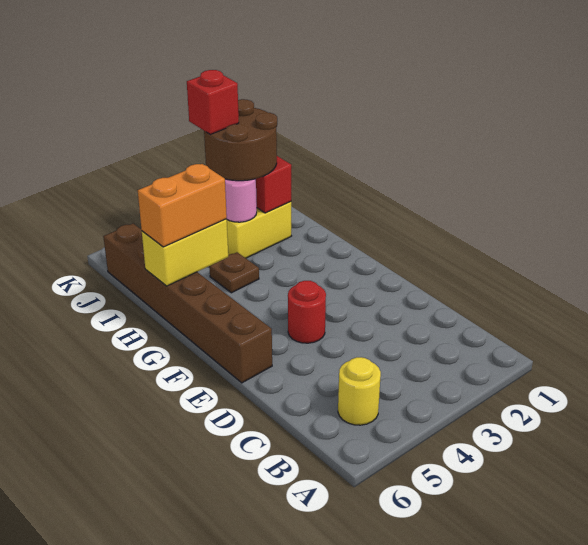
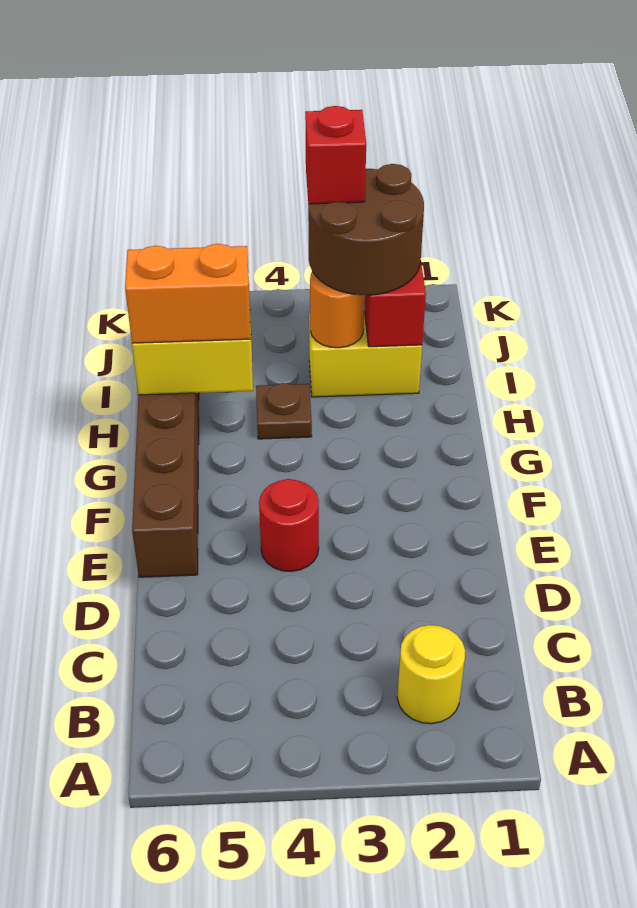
yellow round brick B5 level 1 -> yellow round brick B2 level 1
pink round brick I3 level 2 -> orange round brick I3 level 2

